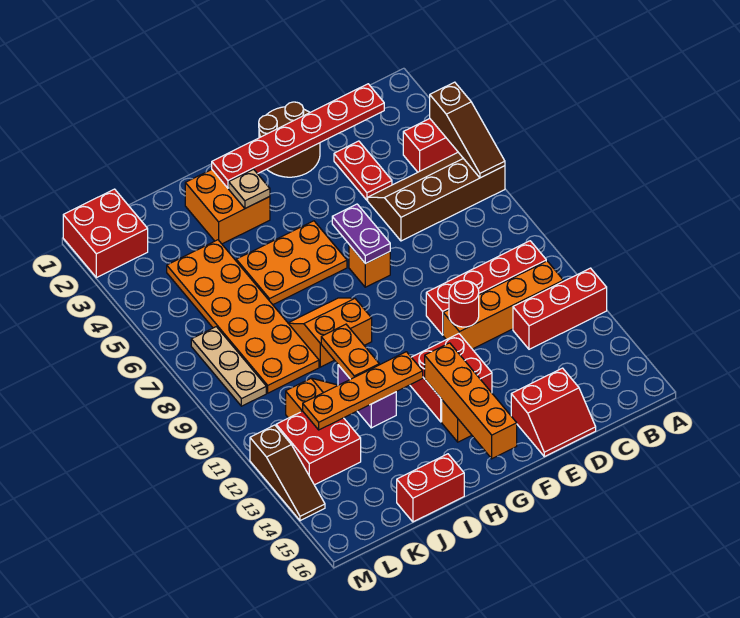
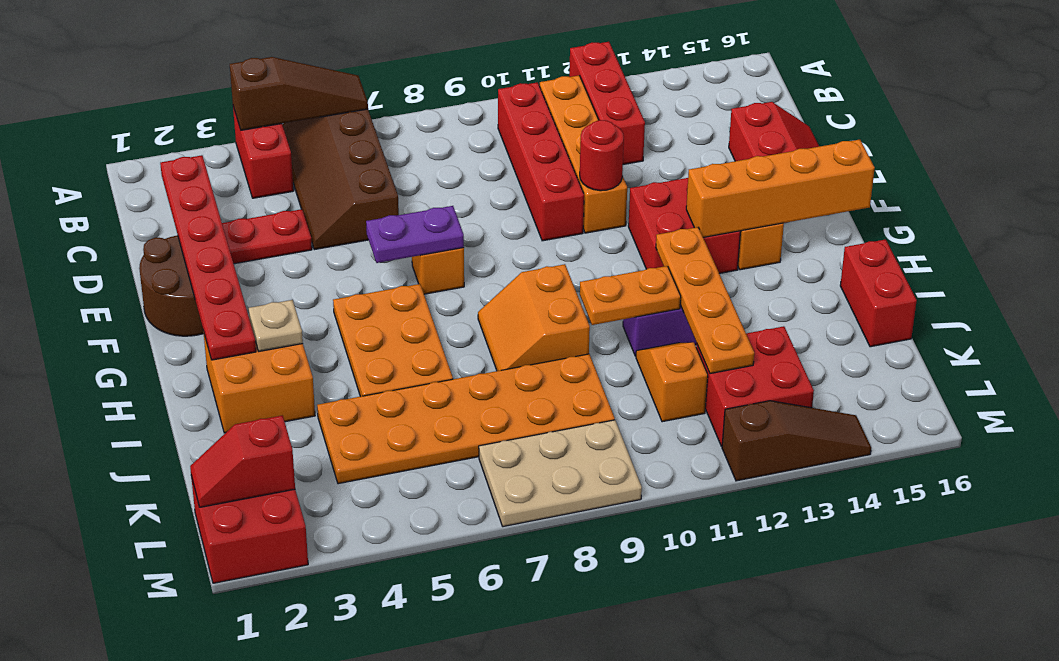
none -> red slope L1:L2 level 2 top 2
tan plate L7:L9 level 1 -> tan plate L7:M9 level 1

